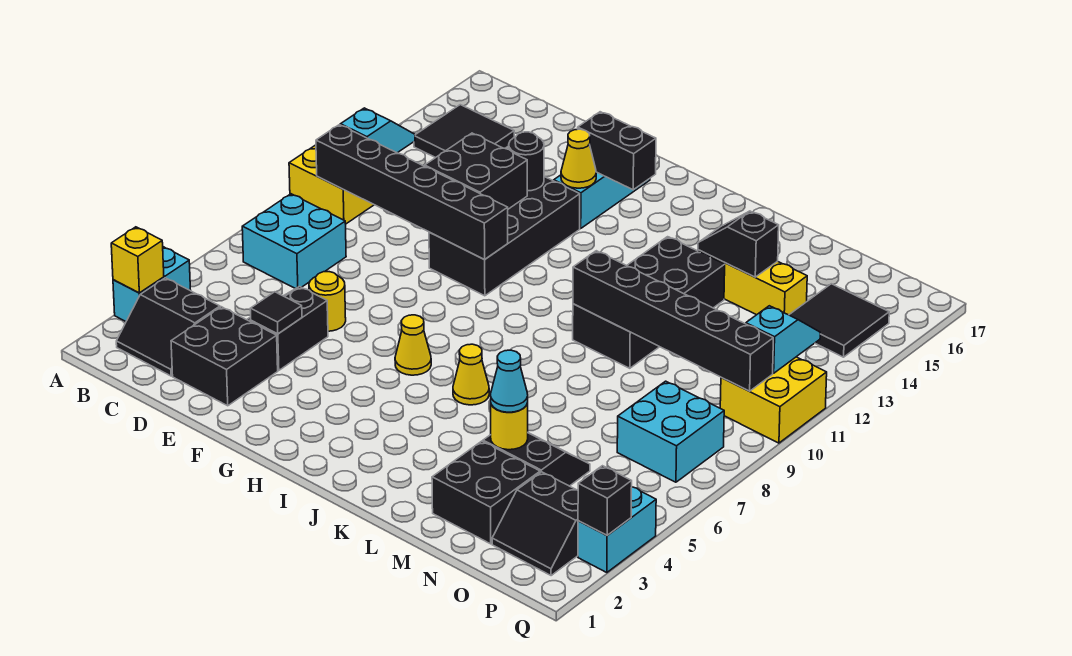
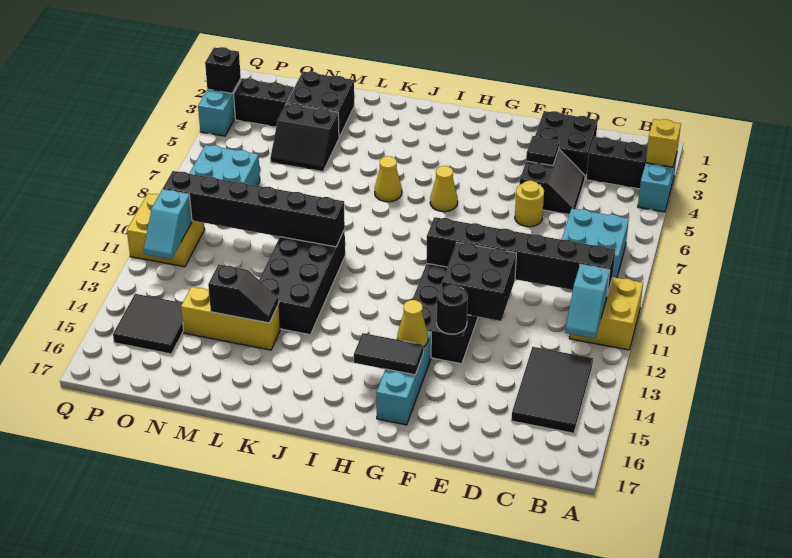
black tile B14:C15 level 1 -> black tile B13:C15 level 1
black brick G15:H15 level 2 -> black tile G15:H15 level 2
yellow round brick M4 level 2 -> none
cyan cone M4 level 3 -> none

